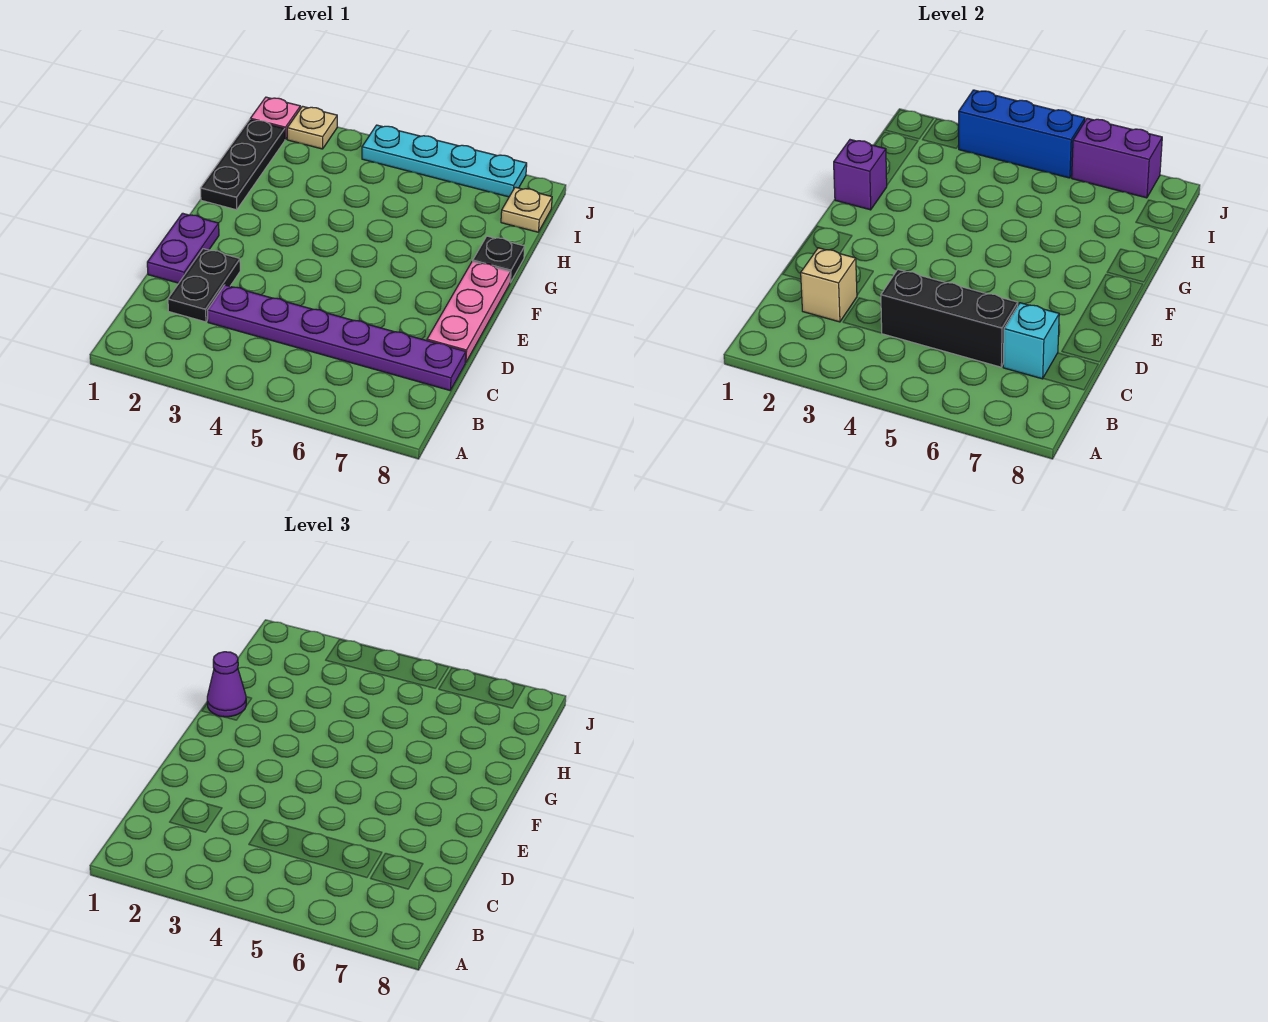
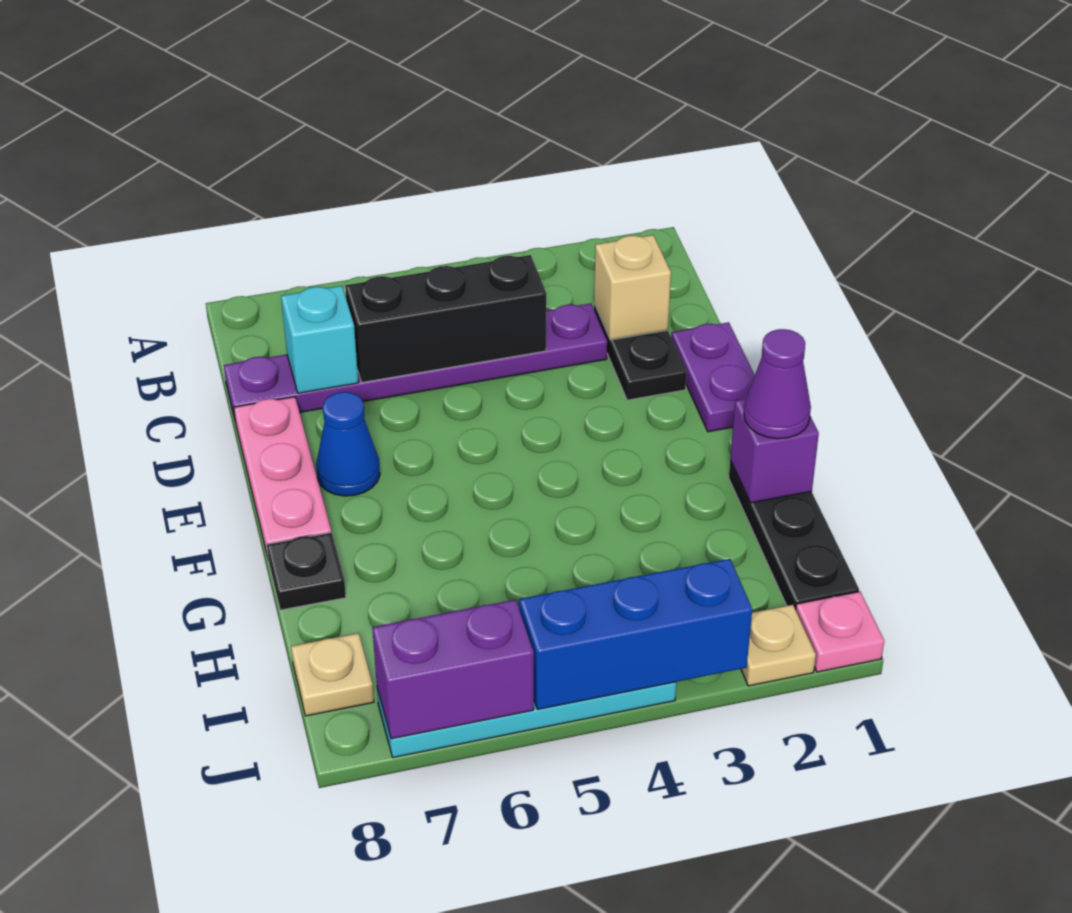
none -> blue cone E7 level 1

